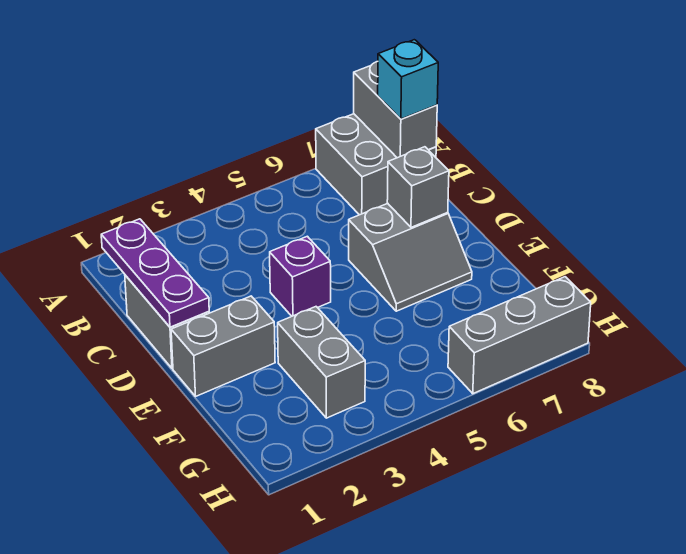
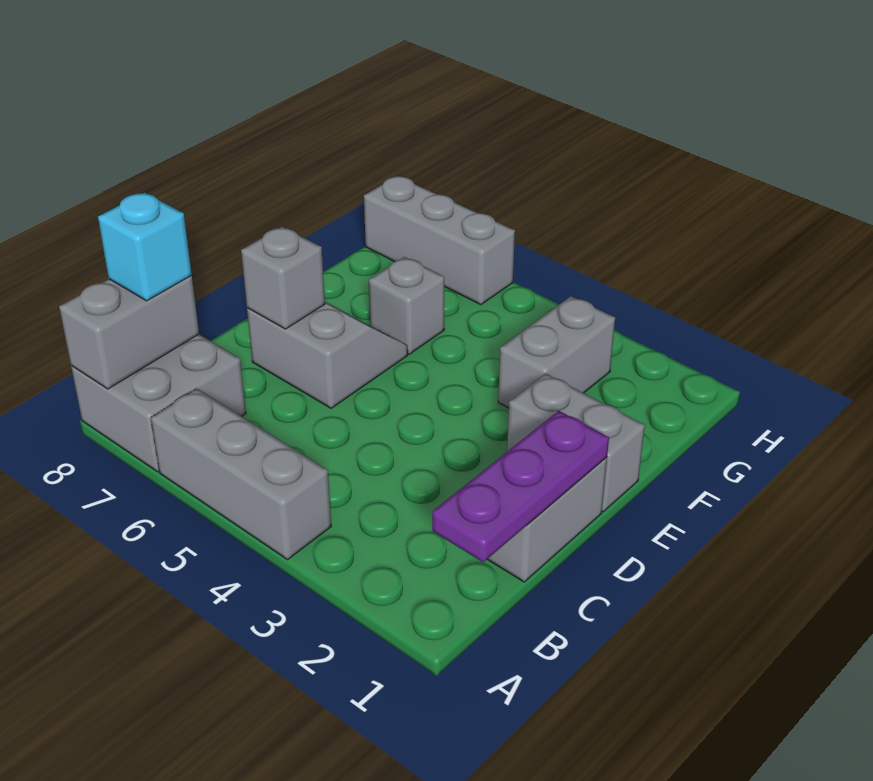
none -> grey brick A4:A6 level 1
purple brick D4 level 1 -> none
none -> grey brick F6 level 1

